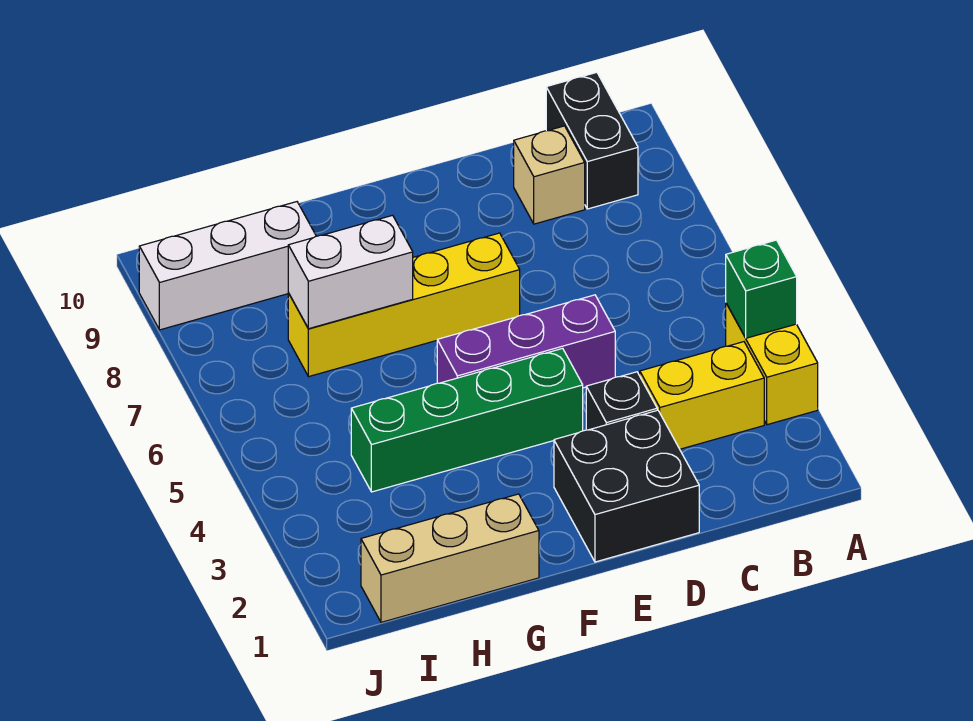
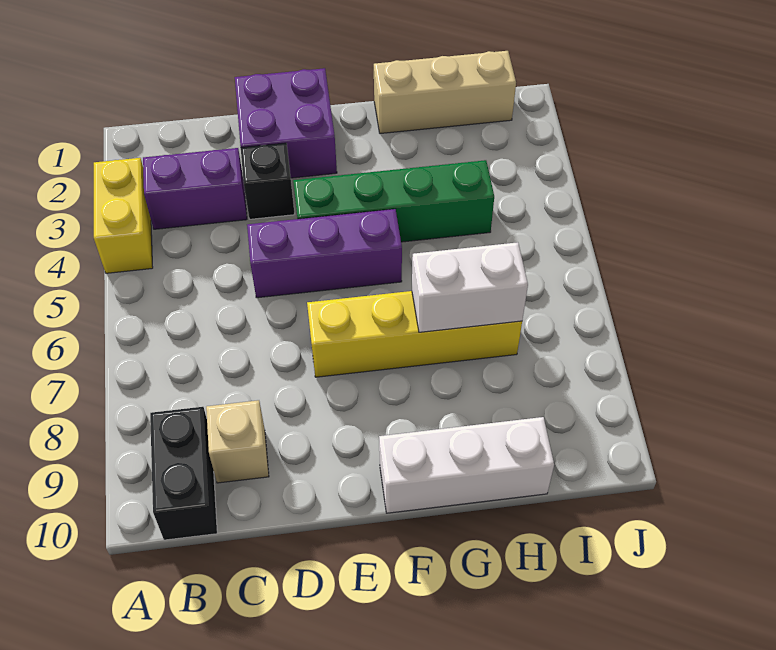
green brick A4 level 2 -> none
yellow brick B3:C3 level 1 -> purple brick B3:C3 level 1
black brick D1:E2 level 1 -> purple brick D1:E2 level 1
white brick H9:J9 level 1 -> white brick F10:H10 level 1

